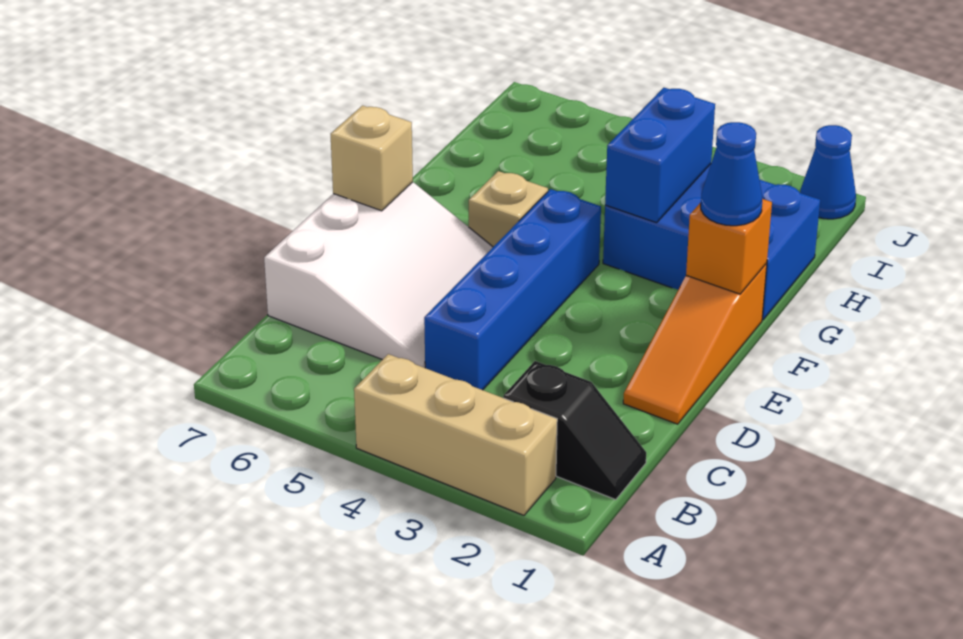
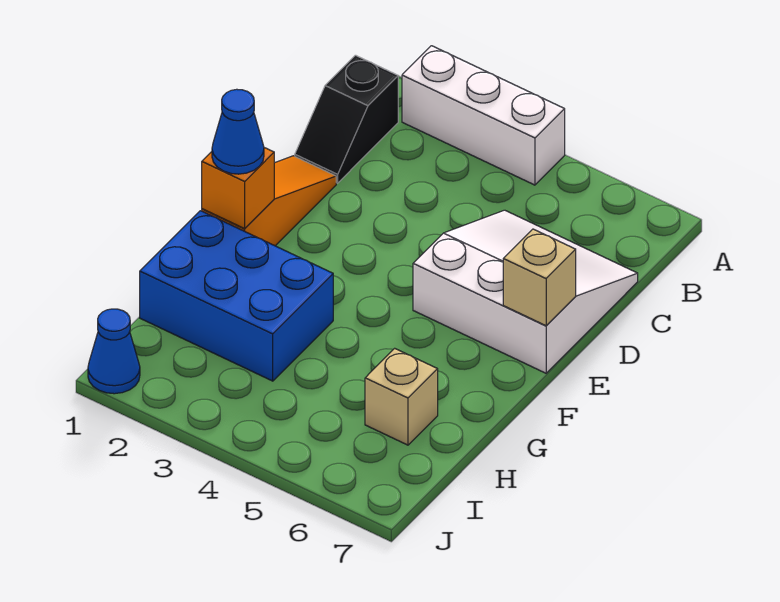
tan brick A2:A4 level 1 -> white brick A2:A4 level 1
black slope B1:B2 level 1 top 2 -> black slope B1:C1 level 1 top B
blue brick C4:F4 level 1 -> none
white slope C5:E7 level 1 top 7 -> white slope C5:E7 level 1 top E
tan brick F5 level 1 -> tan brick H6 level 1
blue brick G3:H3 level 2 -> none

